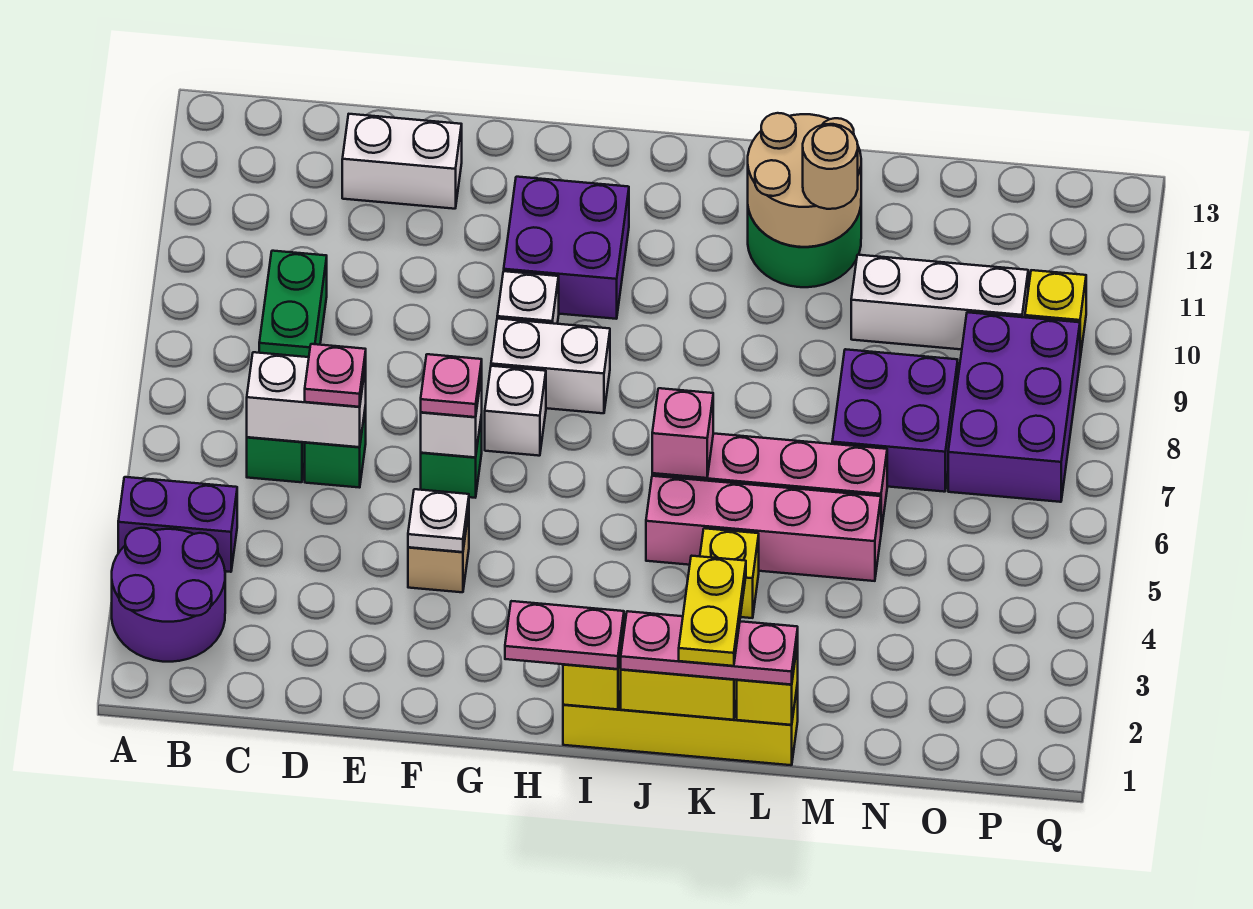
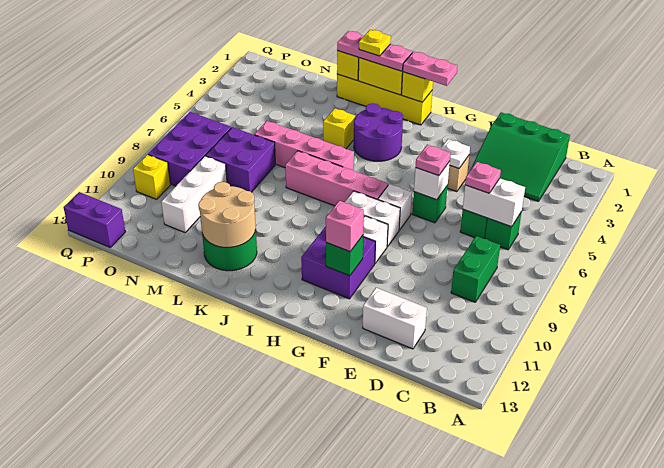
purple round brick A2:B3 level 1 -> purple round brick I3:J4 level 1
purple brick A4:B4 level 1 -> purple brick P13:Q13 level 1
none -> green slope C1:E3 level 1 top 1
none -> green brick G11 level 2
pink brick J5:M5 level 1 -> pink brick H7:K7 level 1
pink brick J6 level 2 -> pink brick G11 level 3
yellow plate K1:K2 level 4 -> yellow plate K1 level 4
tan round brick L11 level 3 -> none
white brick M10:O10 level 1 -> white brick N9:N11 level 1

